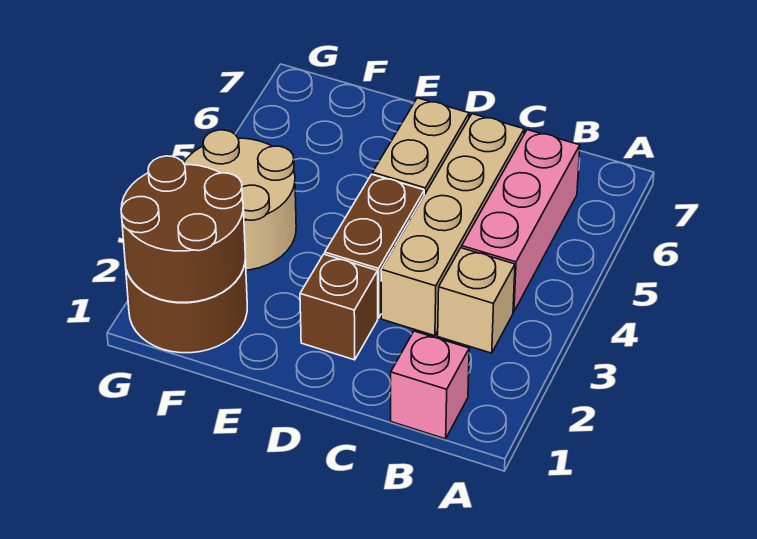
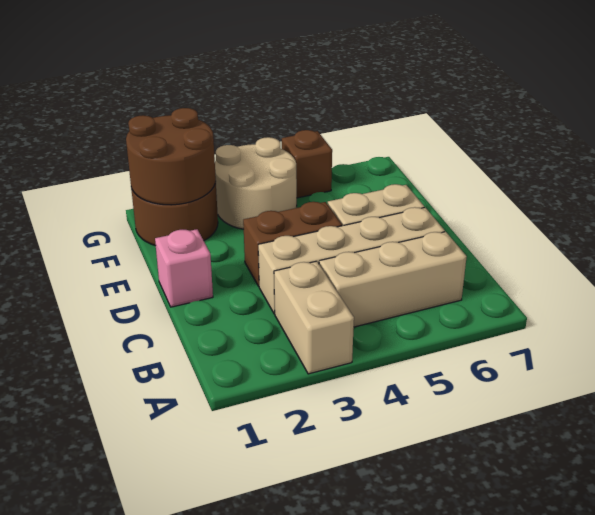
pink brick B1 level 1 -> pink brick D1 level 1
tan brick B3 level 1 -> tan brick A3:B3 level 1
pink brick B4:B6 level 1 -> tan brick B4:B6 level 1
brown brick D2 level 1 -> brown brick G5 level 1

